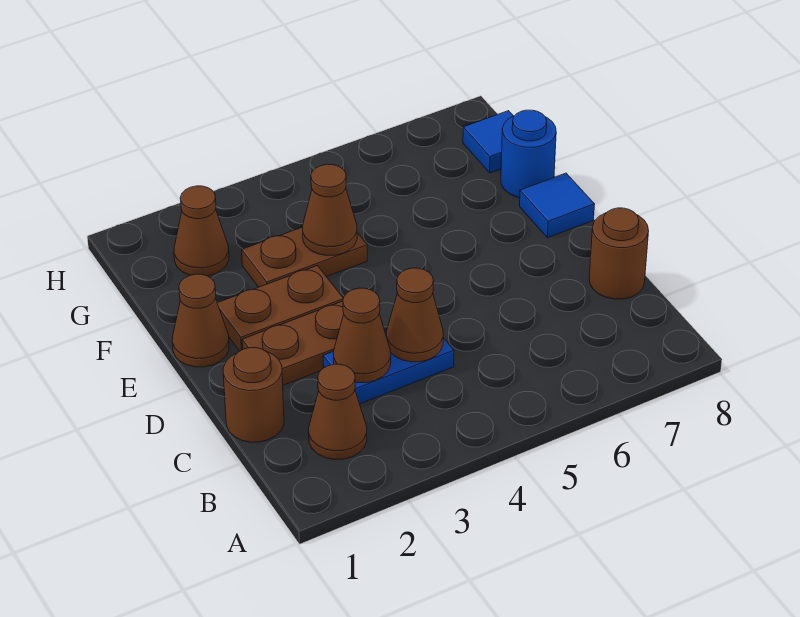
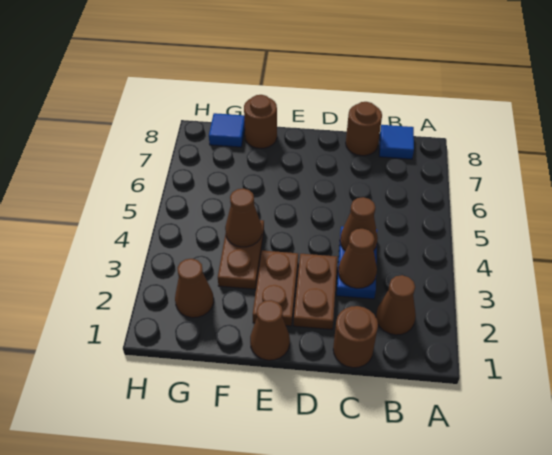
blue tile E8 level 1 -> blue tile B8 level 1
blue round brick F8 level 1 -> brown round brick F8 level 1

